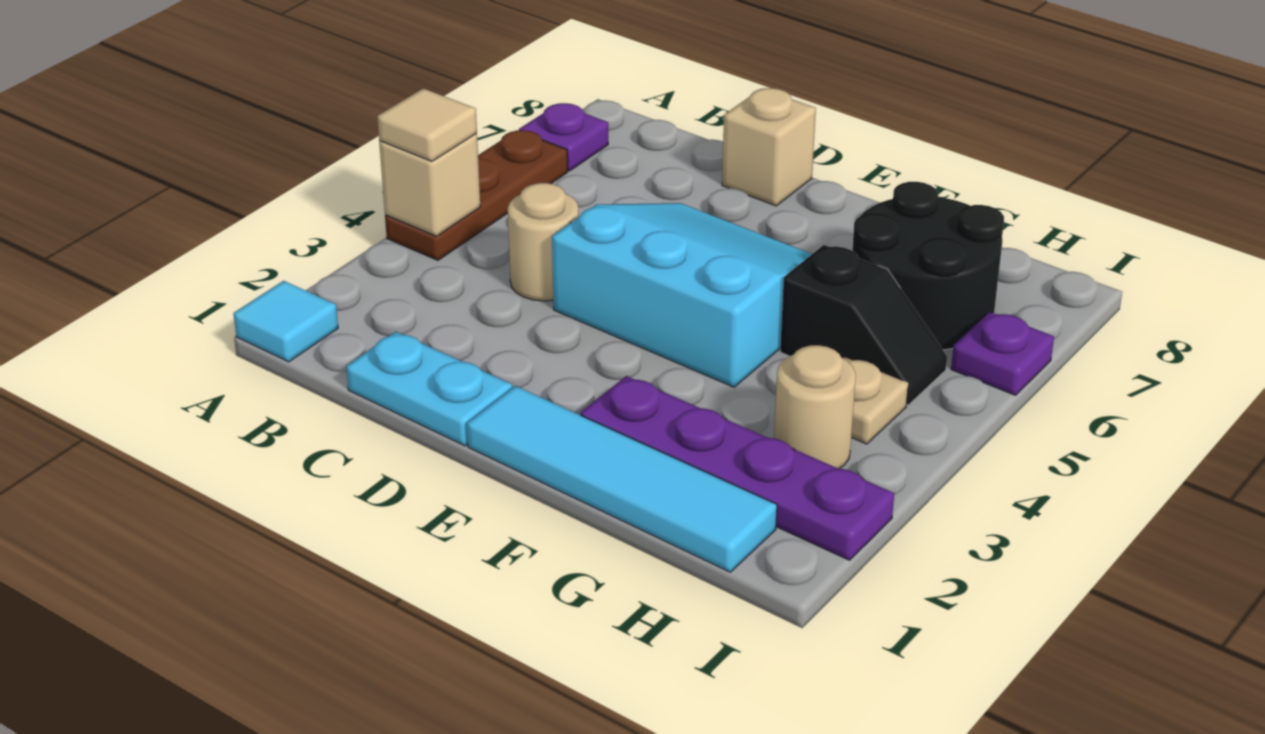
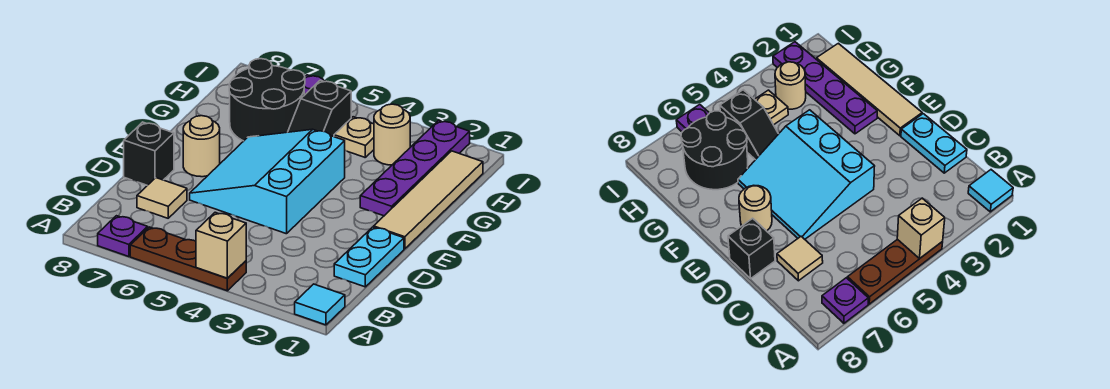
tan tile A4 level 3 -> tan tile C7 level 1
tan round brick C4 level 1 -> tan round brick E7 level 1
tan brick D8 level 1 -> black brick D8 level 1
cyan tile E1:H1 level 1 -> tan tile E1:H1 level 1
black slope G5:H5 level 1 top G -> black slope G5:H5 level 1 top H

